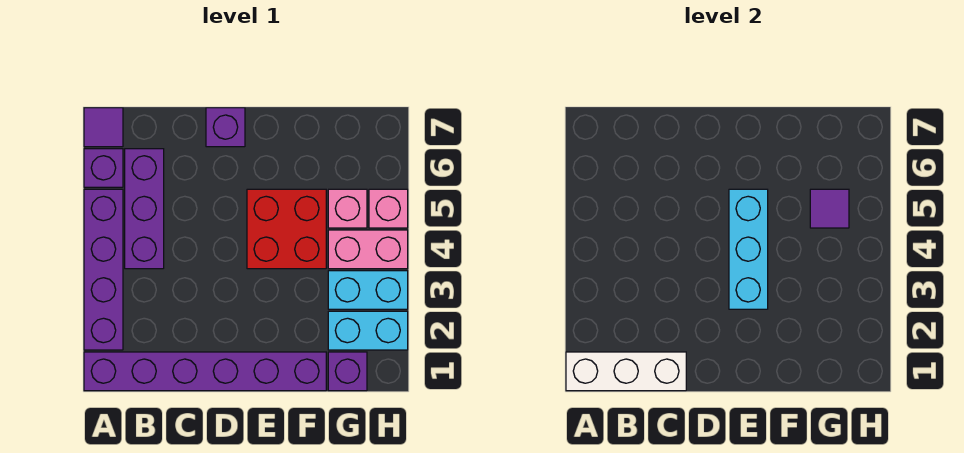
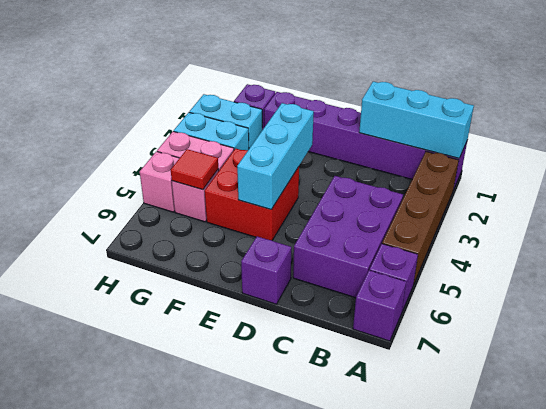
white brick A1:C1 level 2 -> cyan brick A1:C1 level 2
purple brick A2:A5 level 1 -> brown brick A2:A5 level 1
purple tile A7 level 1 -> purple brick A7 level 1
purple brick B4:B6 level 1 -> purple brick B4:C6 level 1
purple tile G5 level 2 -> red tile G5 level 2

